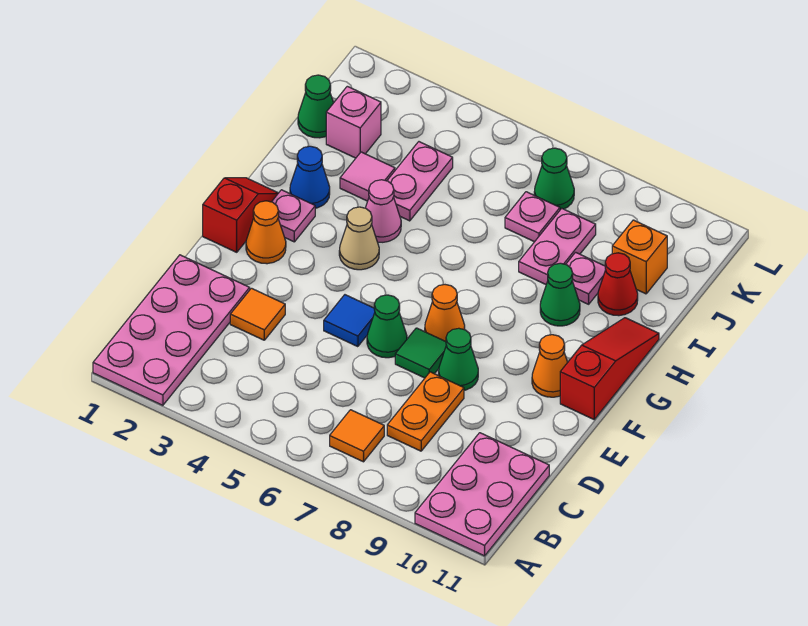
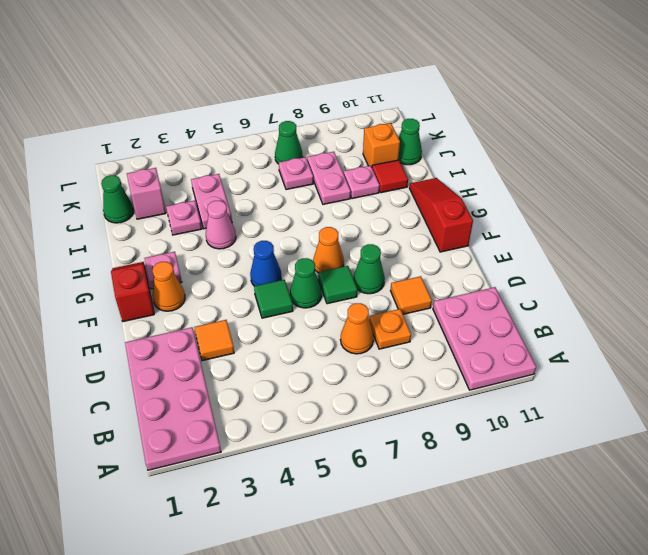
orange tile B7 level 1 -> orange tile D9 level 1
orange plate C8:D8 level 1 -> orange plate C8 level 1
blue tile E5 level 1 -> green tile E5 level 1
orange cone F10 level 1 -> orange cone C7 level 1
tan cone G4 level 1 -> none
blue cone H2 level 1 -> blue cone F5 level 1
green cone H9 level 1 -> green cone J11 level 1
pink tile I3 level 1 -> pink plate I3 level 1
red cone I10 level 1 -> red tile I10 level 1

